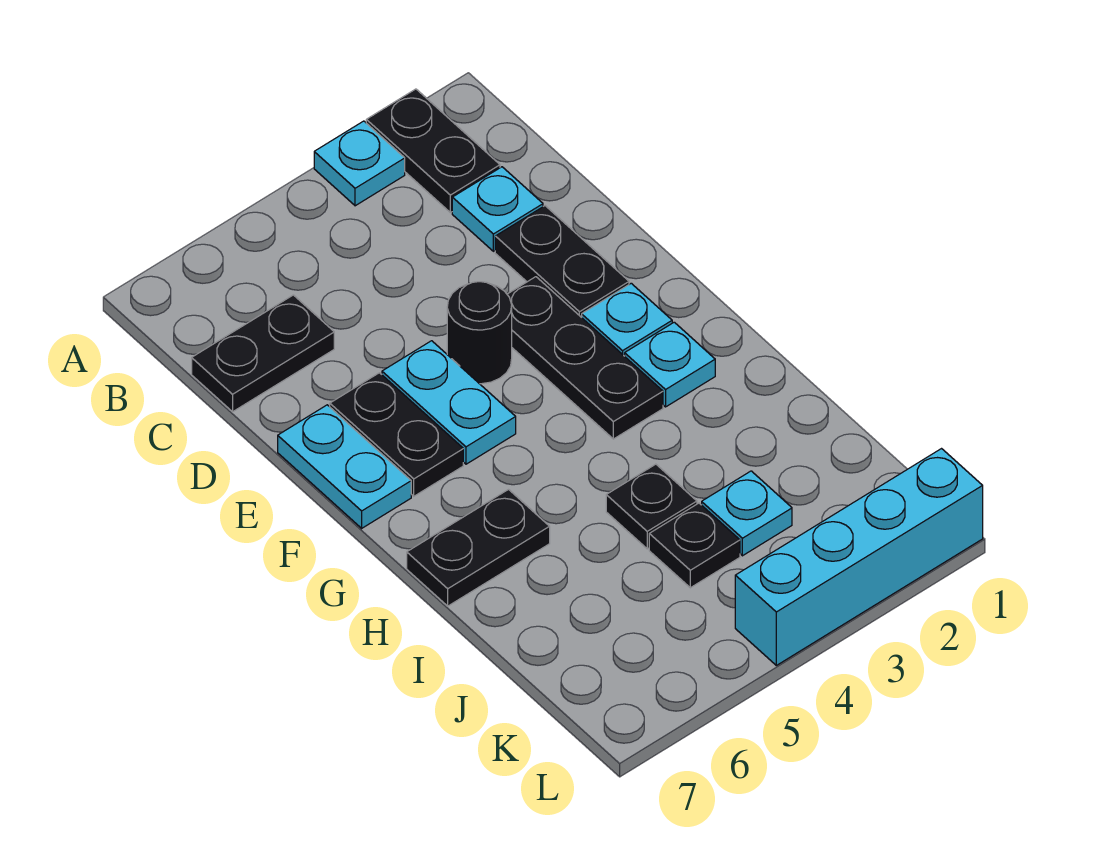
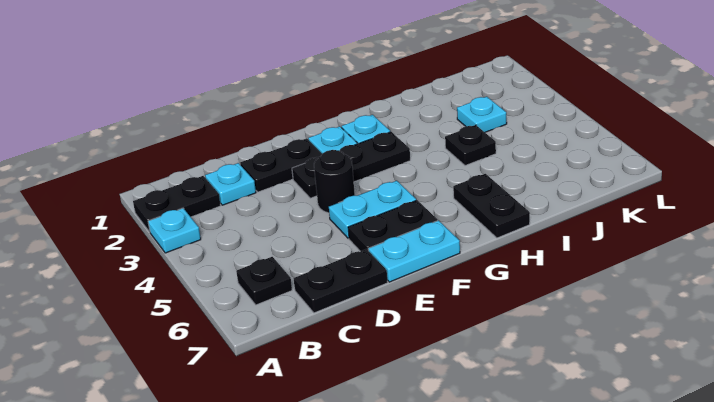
black plate C6:C7 level 1 -> black plate C7:D7 level 1
black plate J4 level 1 -> black plate B6 level 1
cyan brick L1:L4 level 1 -> none

